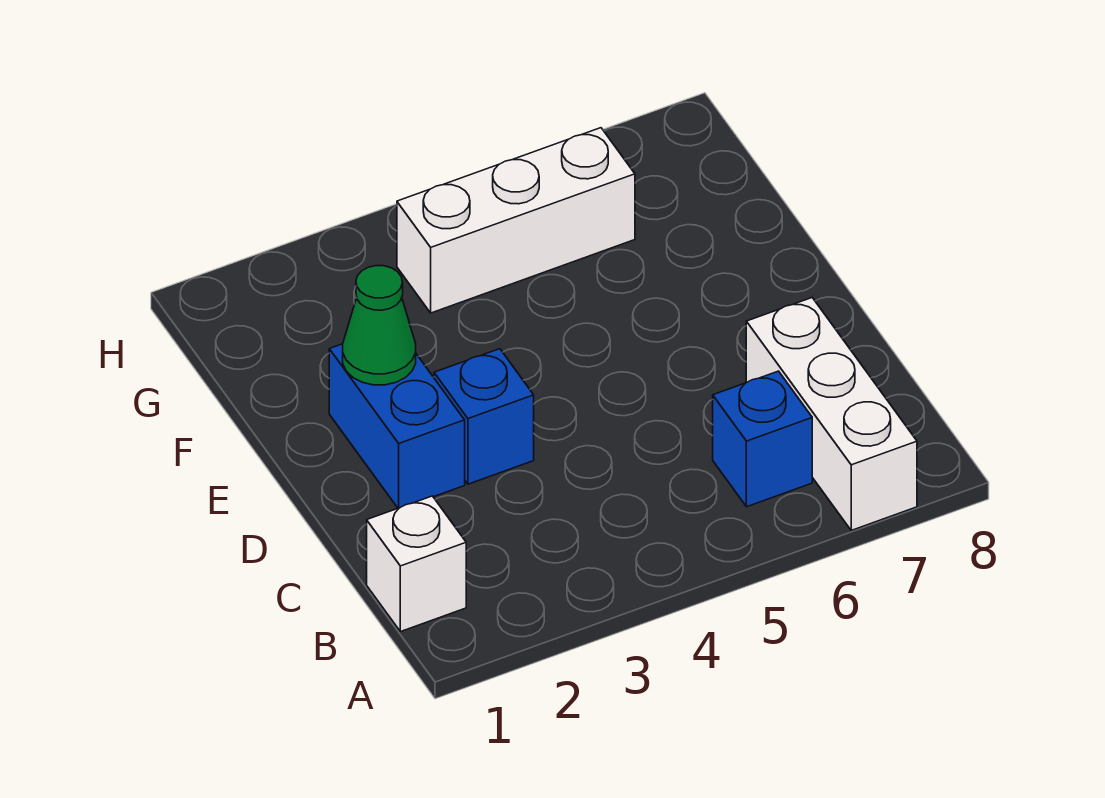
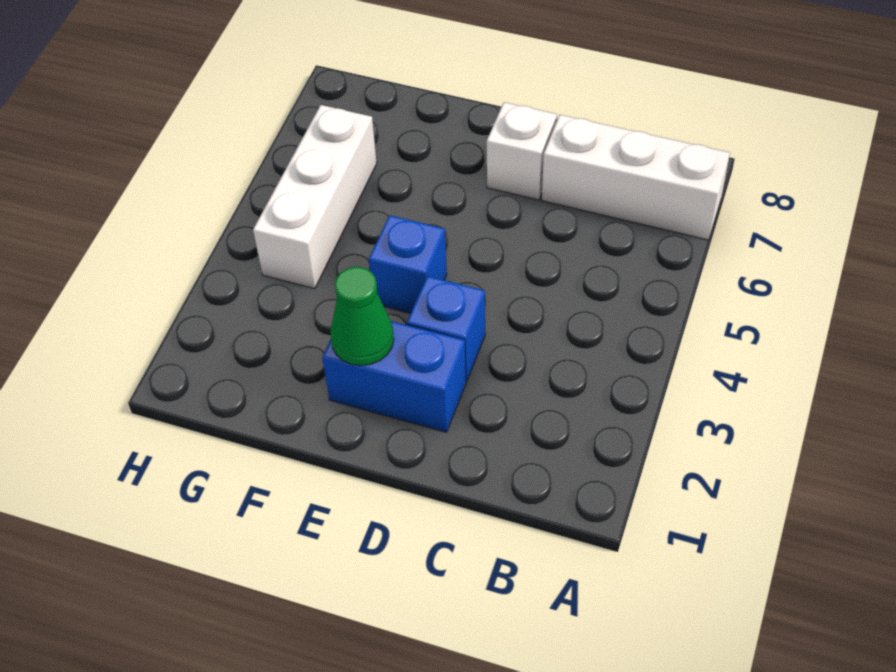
white brick B1 level 1 -> white brick D7 level 1
blue brick B6 level 1 -> blue brick E4 level 1

